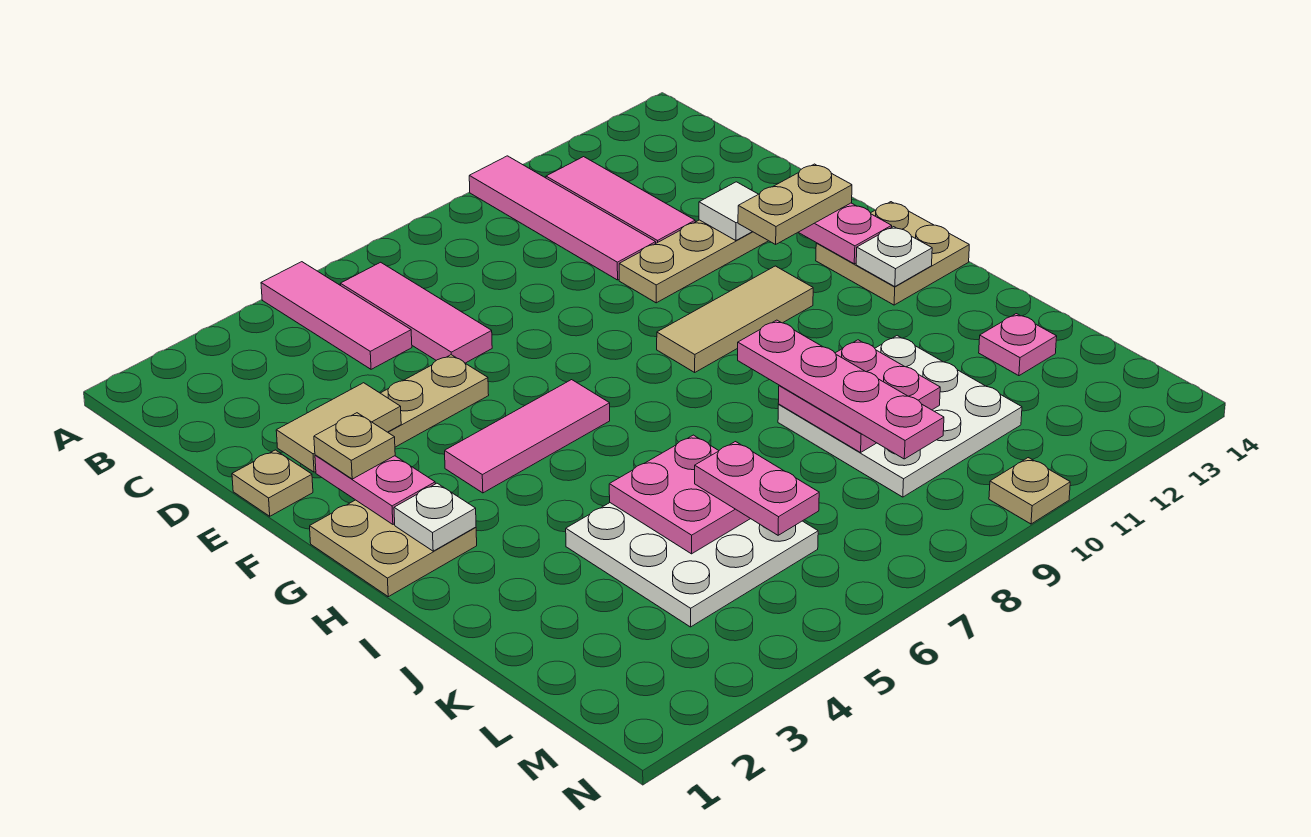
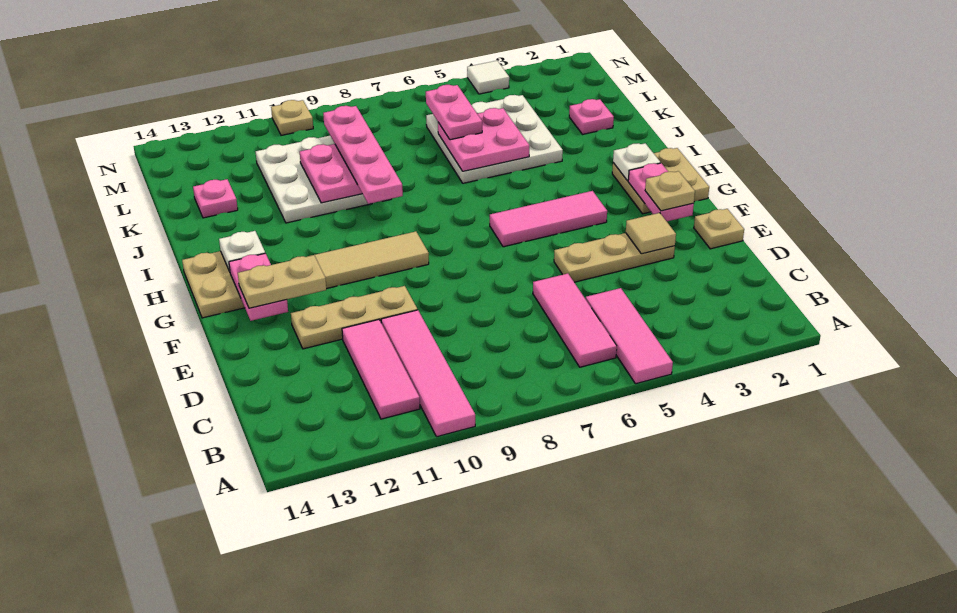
tan tile E2:E3 level 2 -> tan tile E3 level 2
white tile E12 level 2 -> white tile N4 level 1
none -> pink plate K2 level 1

